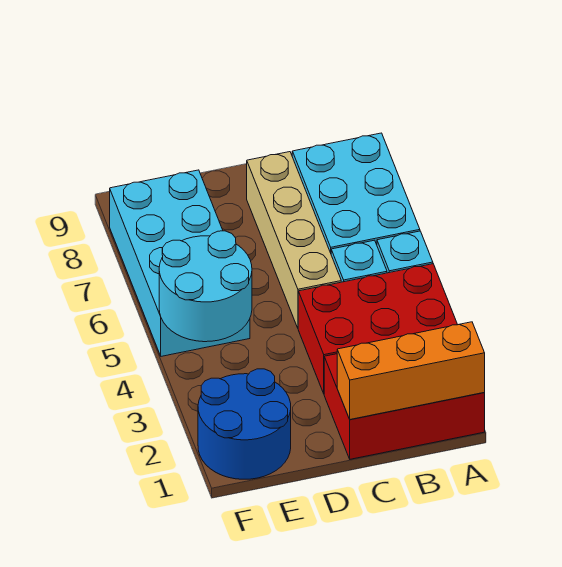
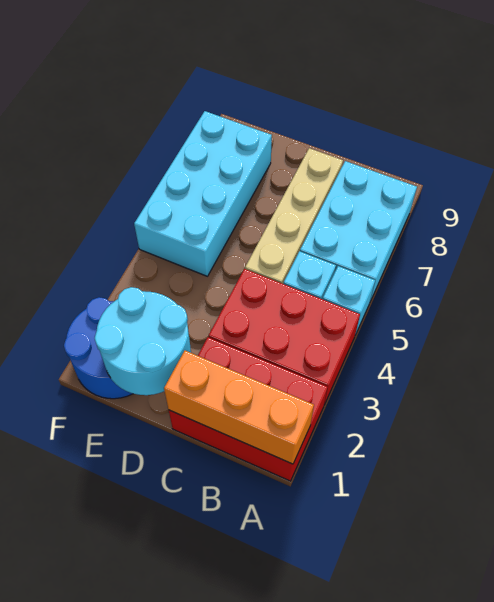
cyan round brick E4:F5 level 2 -> cyan round brick D1:E2 level 2

